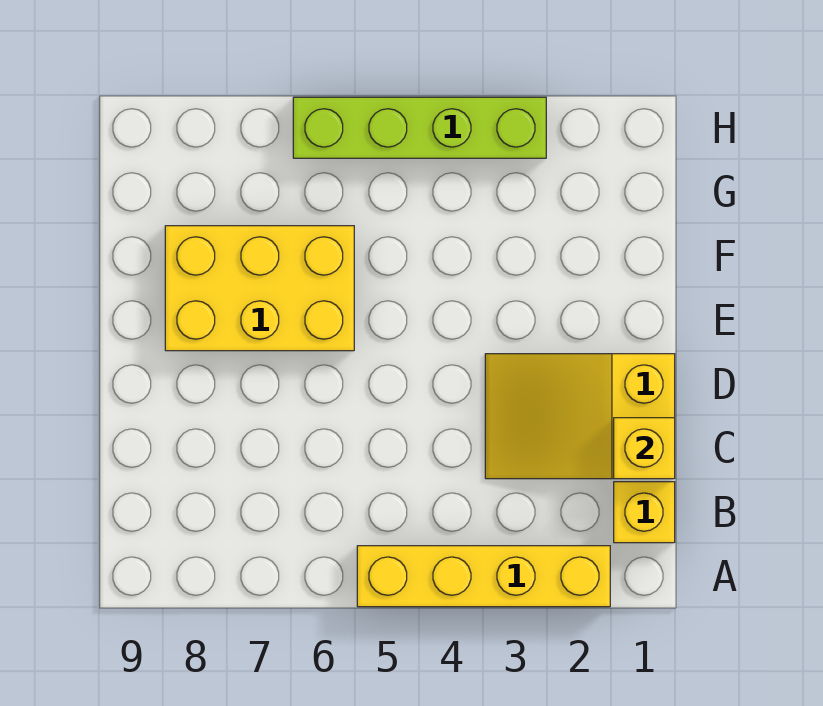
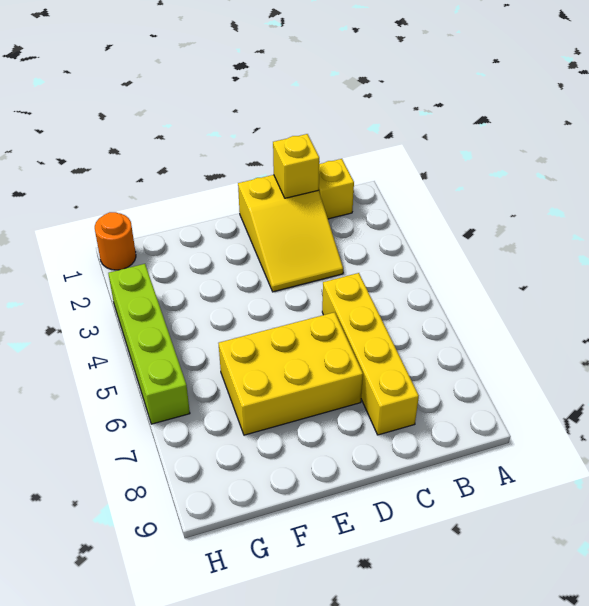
yellow brick A2:A5 level 1 -> yellow brick C5:C8 level 1
yellow brick E6:F8 level 1 -> yellow brick D6:F7 level 1
none -> orange round brick H1 level 1

